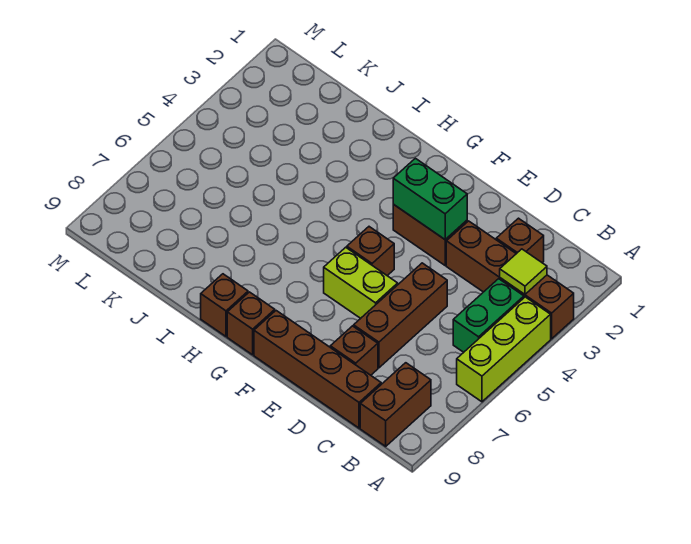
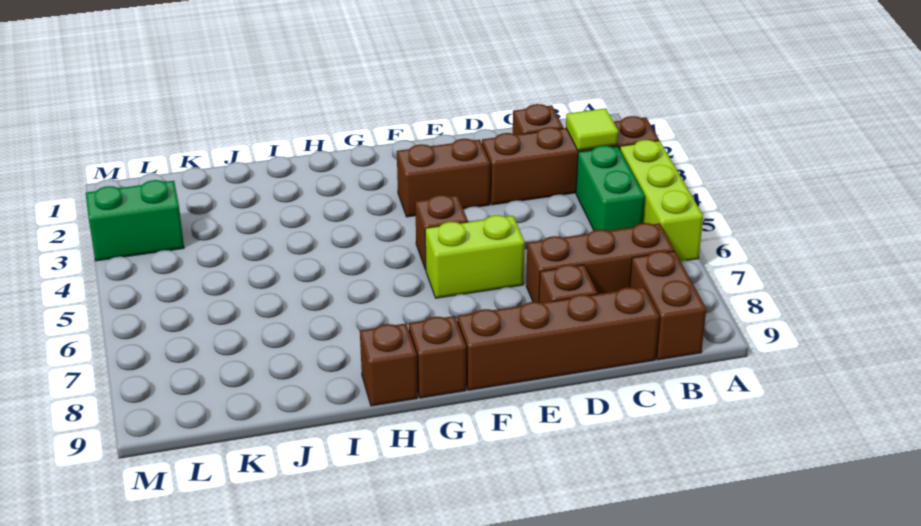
brown brick D5:D7 level 1 -> brown brick B7:D7 level 1
green brick E3:F3 level 2 -> green brick L3:M3 level 1

